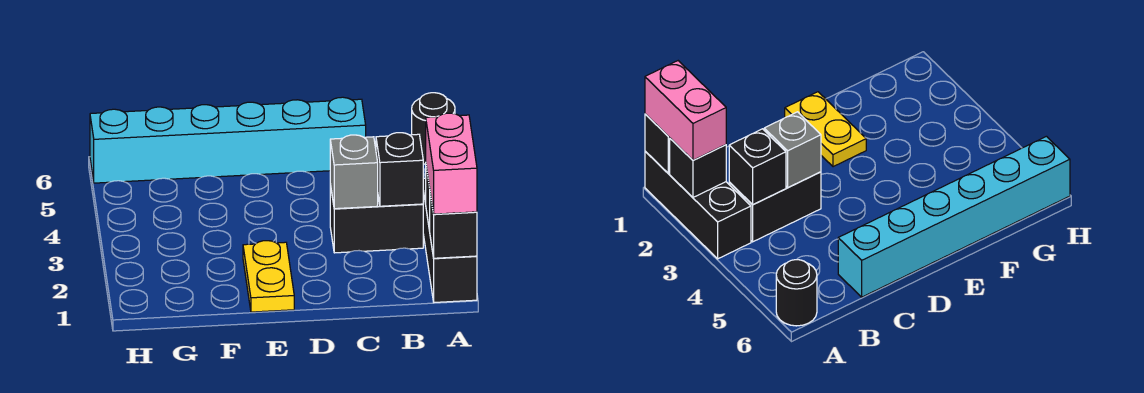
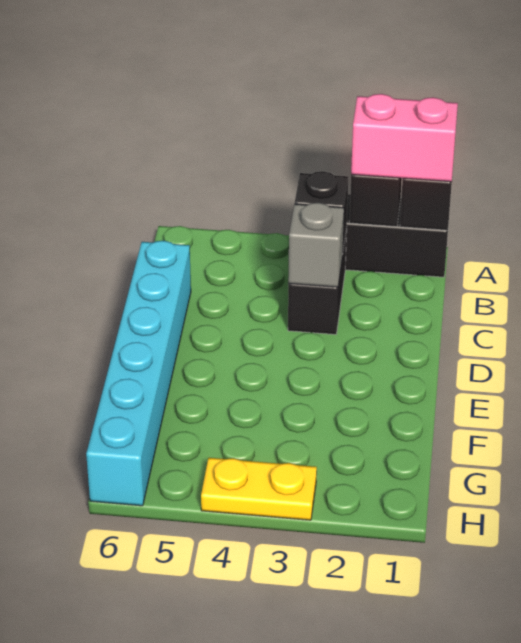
black round brick A6 level 1 -> none
yellow plate E1:E2 level 1 -> yellow plate H3:H4 level 1

